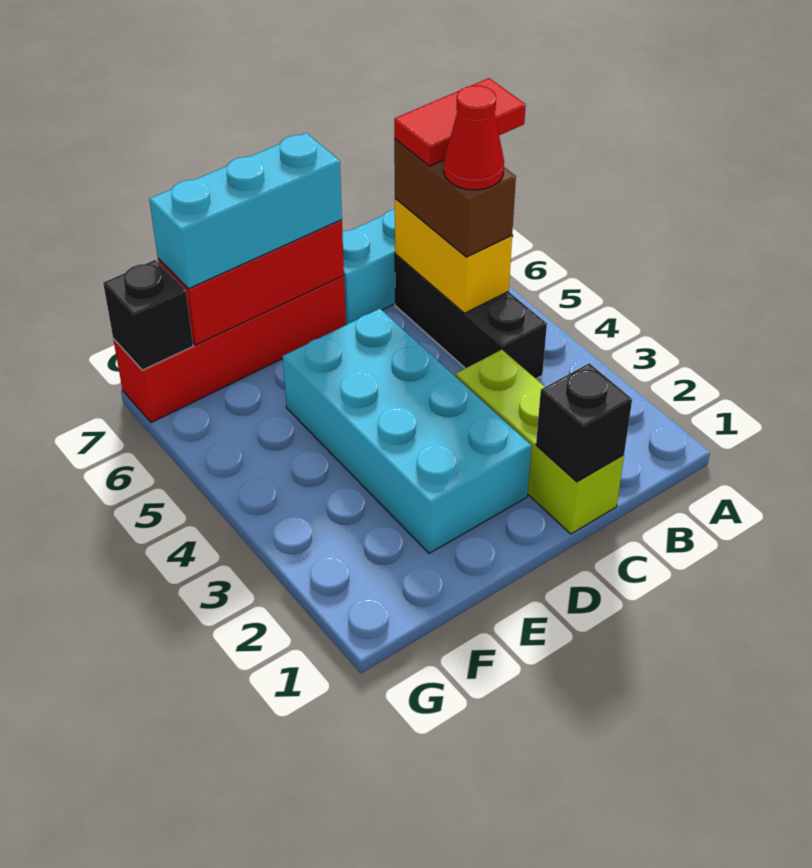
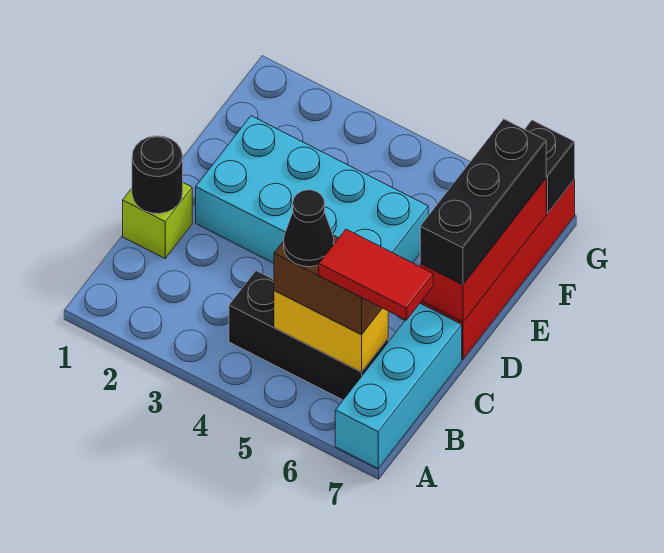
red tile A6:B6 level 4 -> red tile B6:B7 level 4
red cone B5 level 4 -> black cone B5 level 4
lime brick C1:C3 level 1 -> lime brick C1 level 1
black brick C1 level 2 -> black round brick C1 level 2
cyan brick D7:F7 level 3 -> black brick D7:F7 level 3

